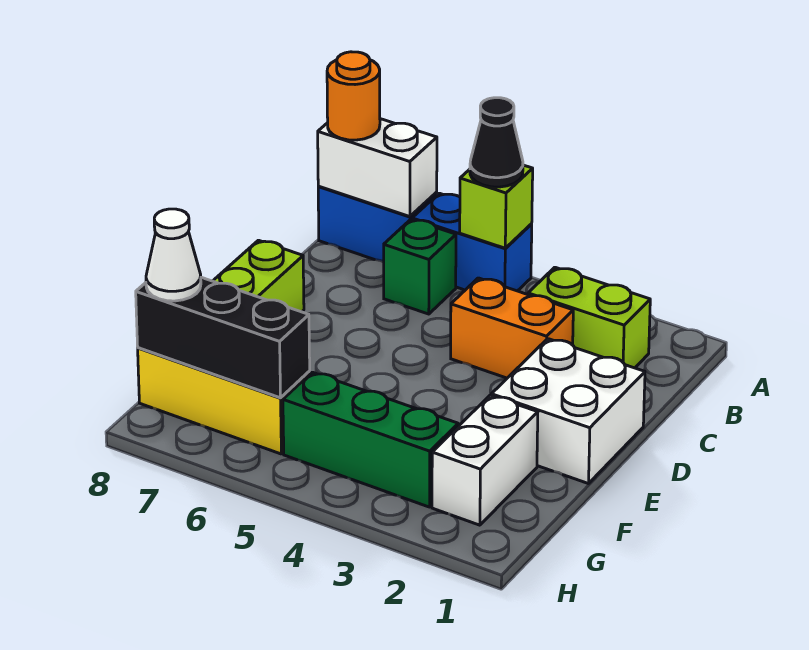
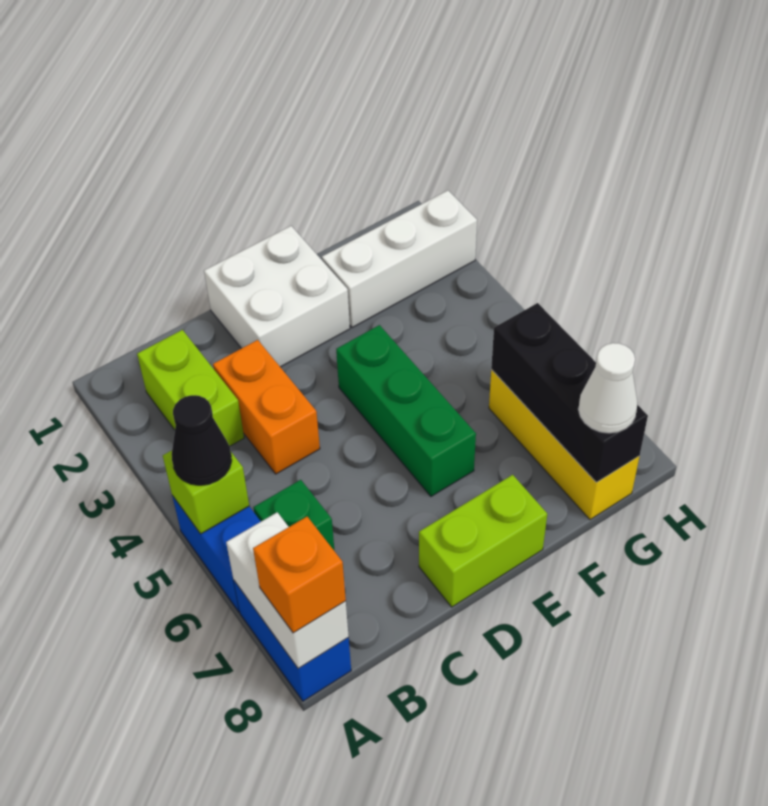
orange round brick A8 level 3 -> orange brick A8 level 3
white brick F2:G2 level 1 -> white brick F2:H2 level 1
green brick G3:G5 level 1 -> green brick E4:E6 level 1

